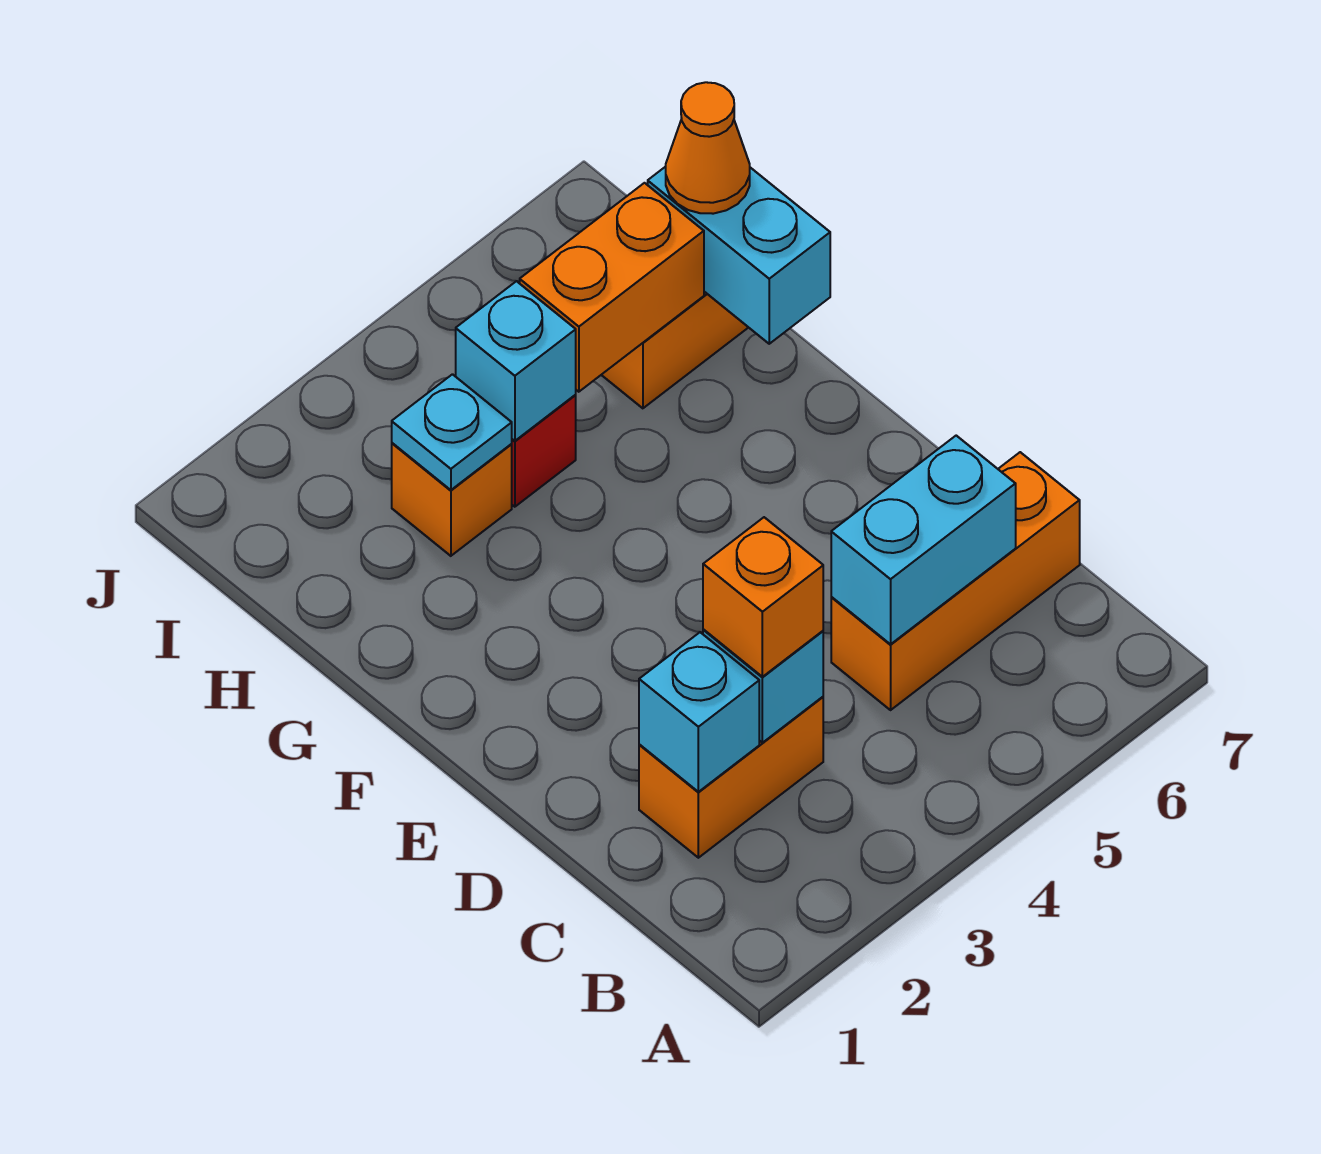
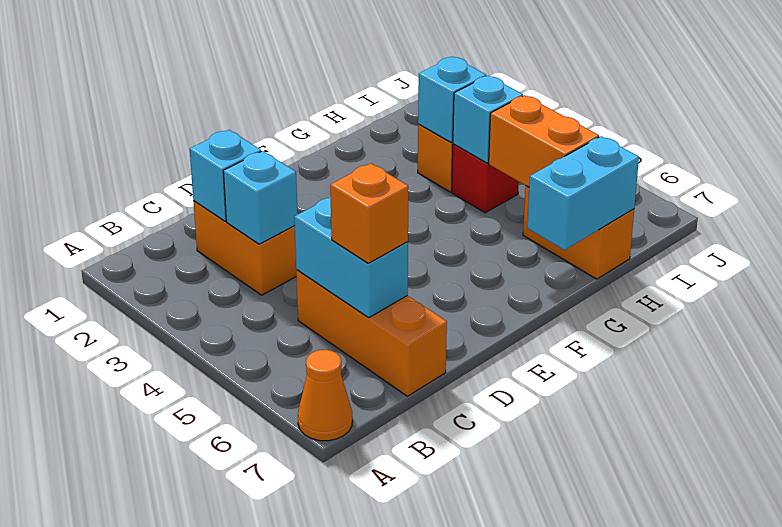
orange brick C3 level 3 -> orange brick C6 level 3
cyan plate H3 level 2 -> cyan brick H3 level 2
orange cone H7 level 3 -> orange cone A7 level 1

